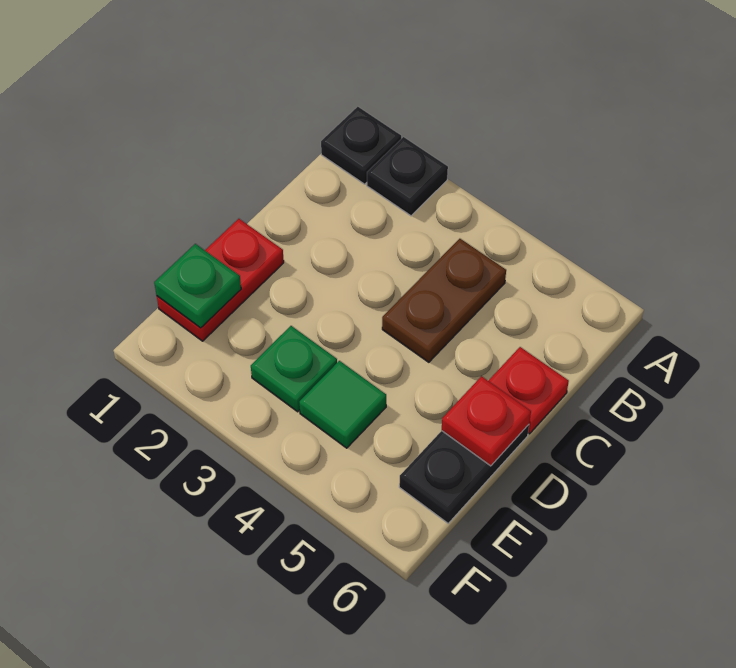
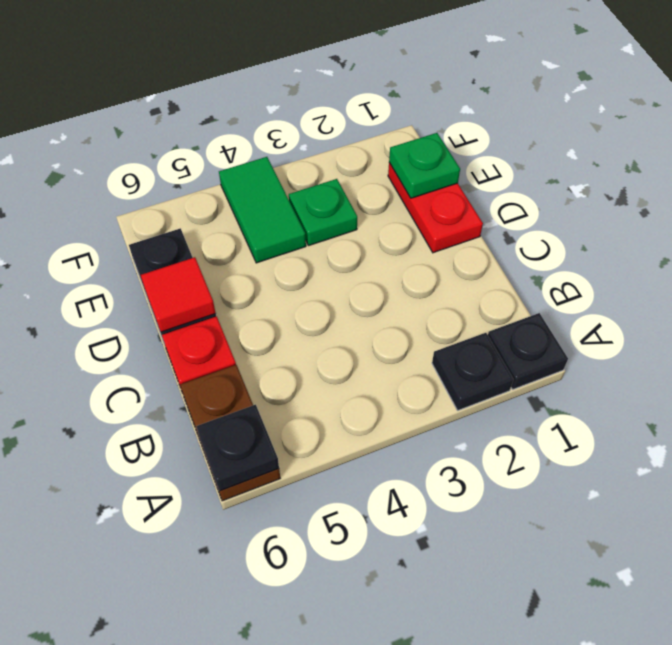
none -> black plate A6 level 2
brown plate B4:C4 level 1 -> brown plate A6:B6 level 1
red plate D6 level 2 -> red tile D6 level 2
green tile E4 level 1 -> green tile E4:F4 level 1

